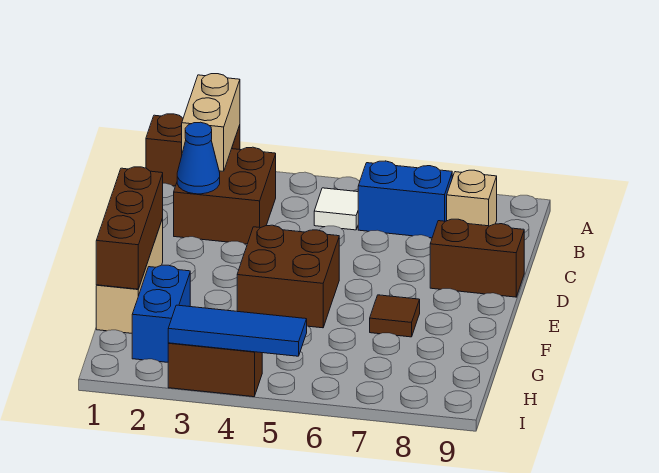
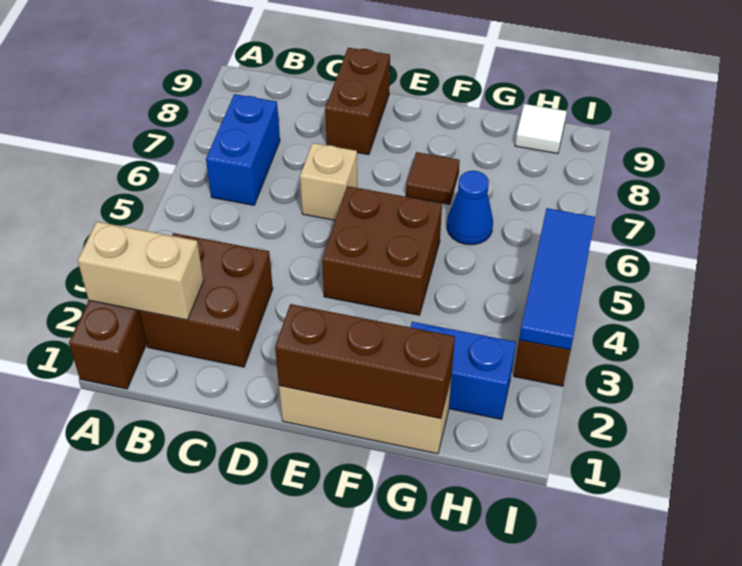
white tile B5 level 1 -> white tile H9 level 1
tan brick B8 level 1 -> tan brick D6 level 1
blue cone C2 level 2 -> blue cone G6 level 1

